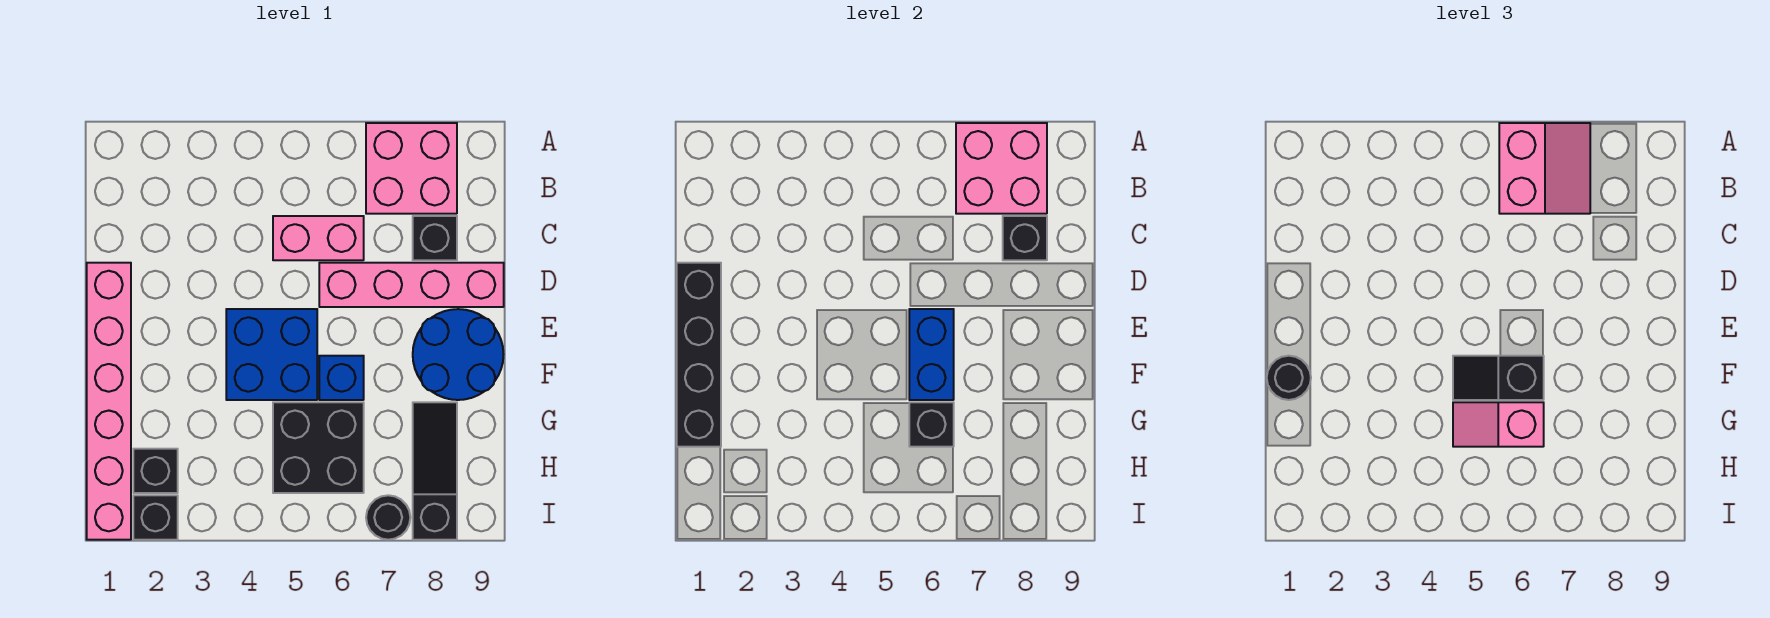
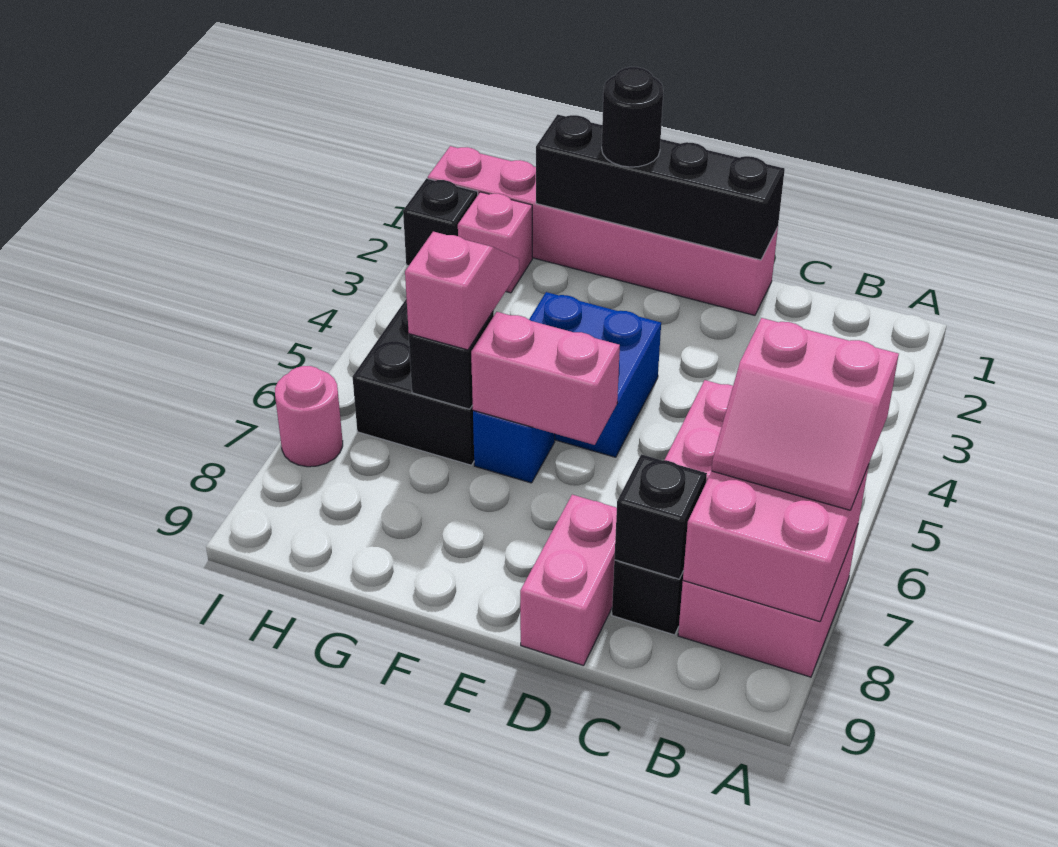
pink brick D6:D9 level 1 -> pink brick D8:D9 level 1
blue brick E6:F6 level 2 -> pink brick E6:F6 level 2
blue round brick E8:F9 level 1 -> none
black slope F5:F6 level 3 top 6 -> none
black slope G8:I8 level 1 top I -> none
black brick H2 level 1 -> pink brick H2 level 1
black round brick I7 level 1 -> pink round brick I7 level 1

